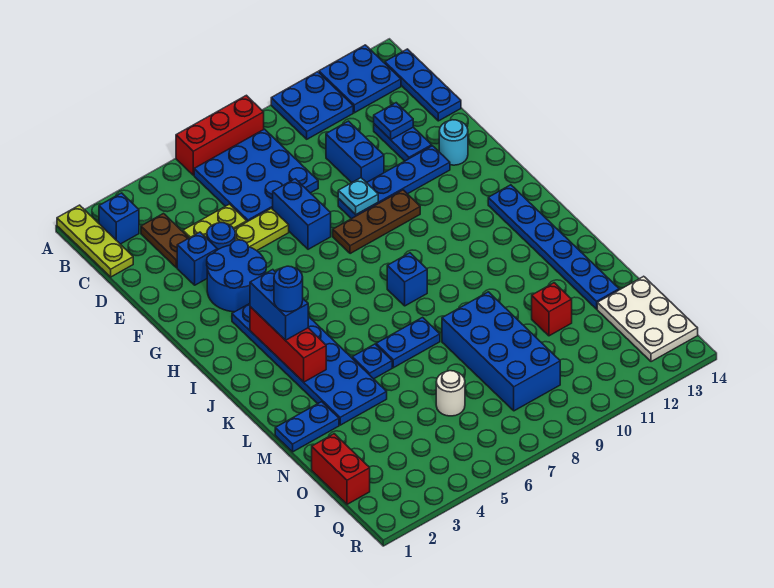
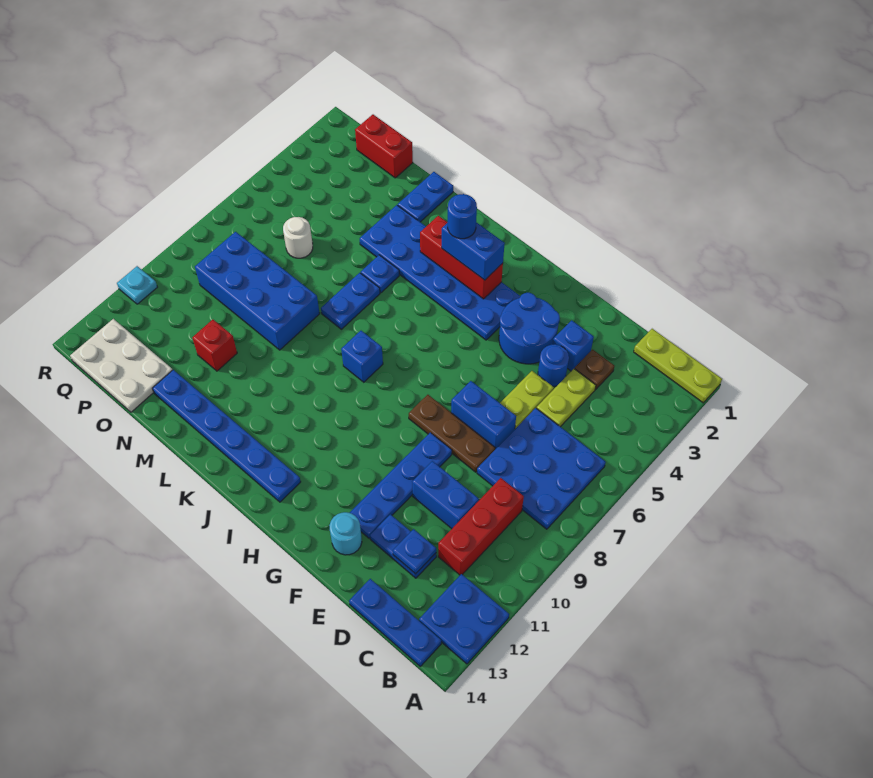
red brick A6:A8 level 1 -> red brick C9:C11 level 1
blue plate A10:B11 level 1 -> none
blue brick B2 level 1 -> none
brown plate C3:D3 level 1 -> brown plate D3 level 1
cyan plate F9 level 2 -> cyan plate R11 level 1
brown plate G8:G10 level 1 -> brown plate E8:G8 level 1

